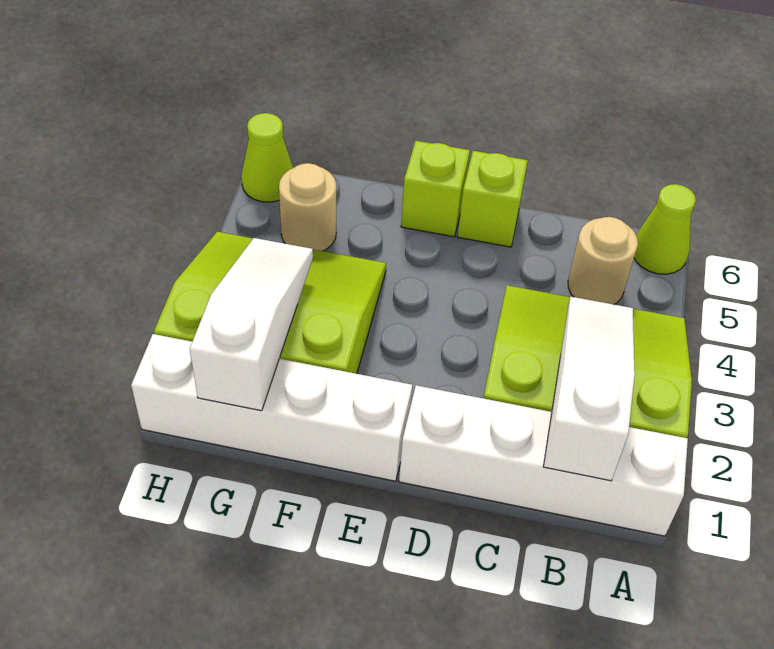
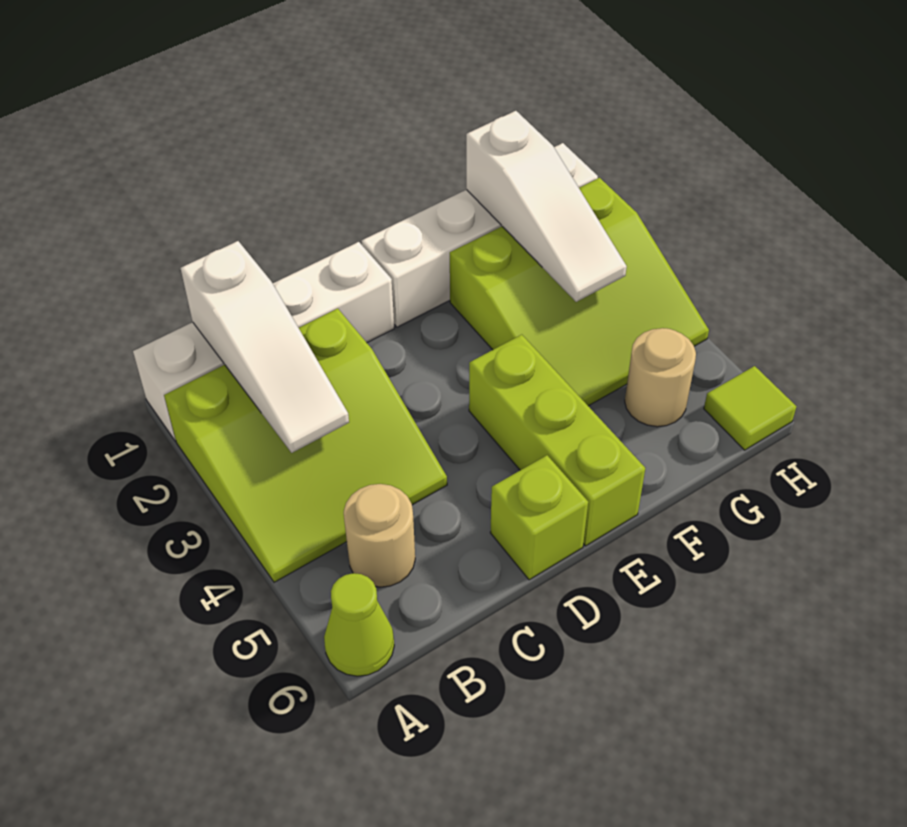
lime brick E6 level 1 -> lime brick E4:E6 level 1
lime cone H6 level 1 -> lime tile H6 level 1

